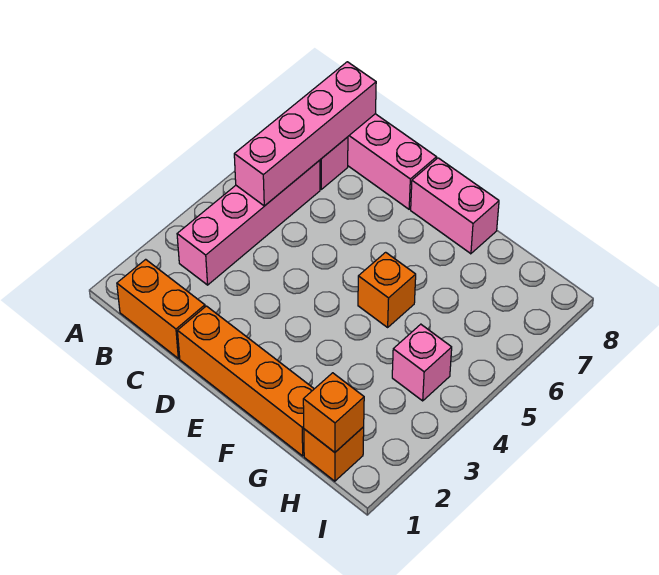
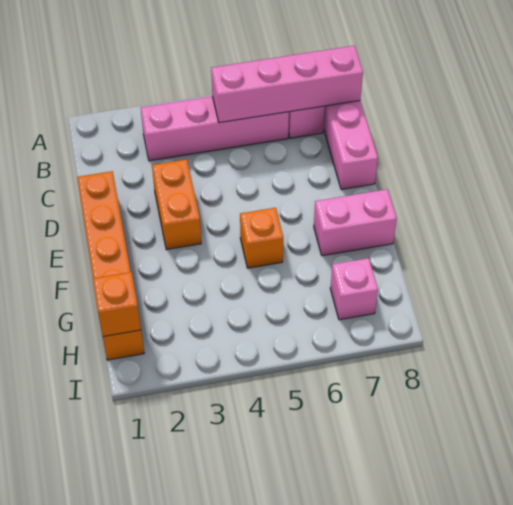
orange brick B1:C1 level 1 -> orange brick D3:E3 level 1
pink brick E8:F8 level 1 -> pink brick F7:F8 level 1
pink brick H4 level 1 -> pink brick H7 level 1

